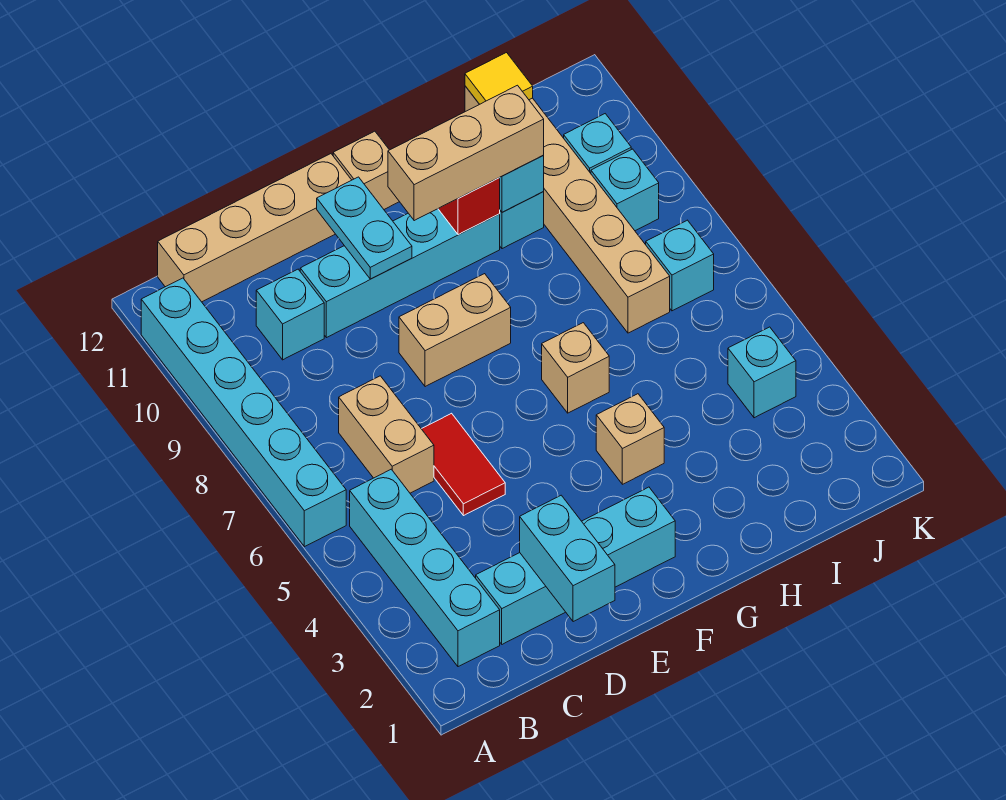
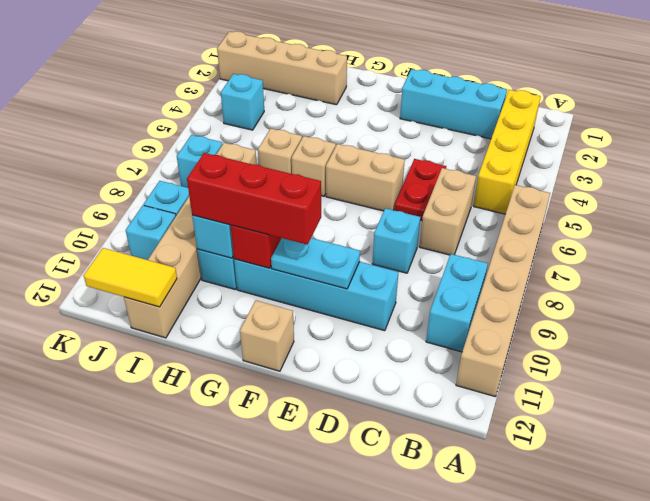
cyan brick A6:A11 level 1 -> tan brick A6:A11 level 1
cyan brick B2:B5 level 1 -> yellow brick B2:B5 level 1
tan brick B12:E12 level 1 -> tan brick H2:K2 level 1
cyan brick C2:F2 level 1 -> cyan brick C2:E2 level 1
cyan brick C10 level 1 -> cyan brick D8 level 1
cyan brick D1:D2 level 2 -> cyan brick B9:B10 level 1
red tile D5:D6 level 1 -> red plate D5:D6 level 1
tan brick E8:F8 level 1 -> tan brick E6:F6 level 1
cyan plate E10:E11 level 2 -> cyan plate E10:F10 level 2
tan brick F10:H10 level 3 -> red brick F10:H10 level 3
tan brick G4 level 1 -> tan brick H6 level 1
yellow tile I12 level 2 -> yellow tile I12:J12 level 2

